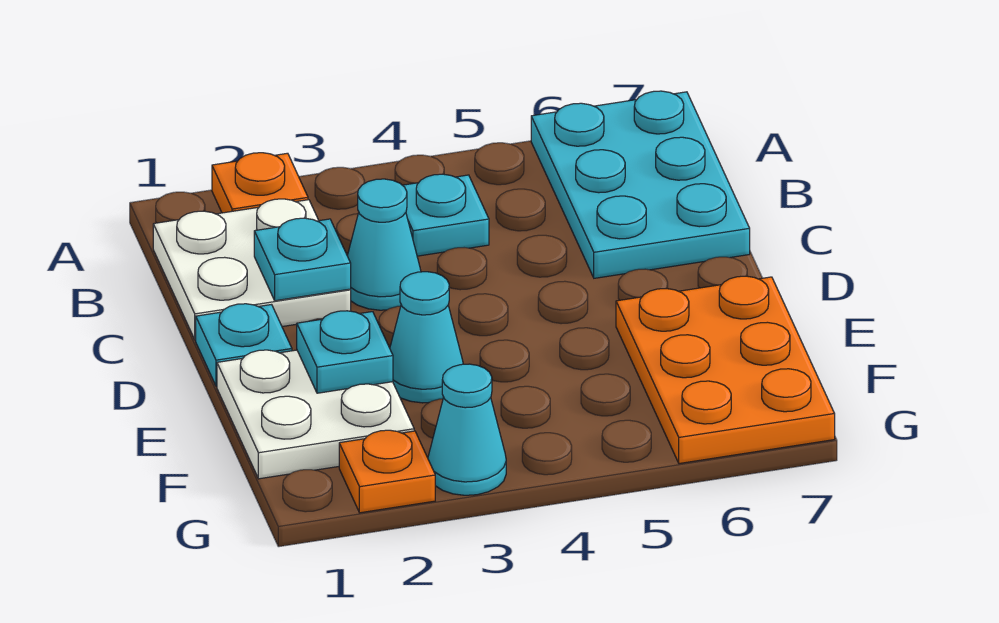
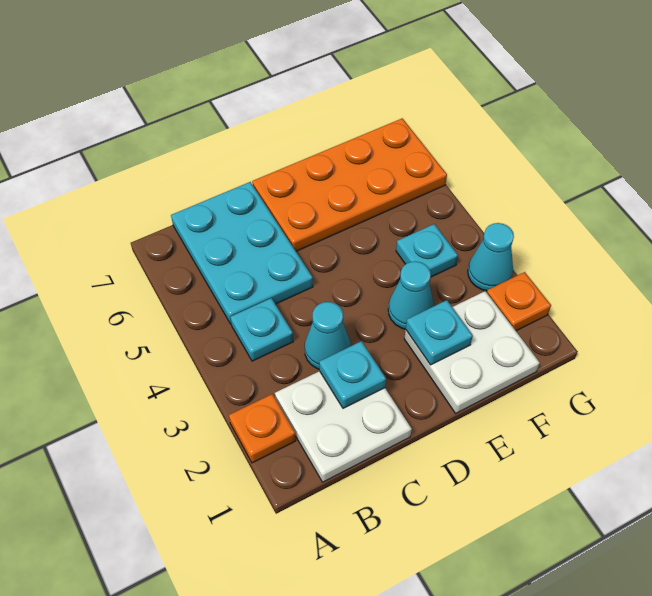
cyan plate A6:C7 level 1 -> cyan plate B5:C7 level 1
cyan plate D1 level 1 -> cyan plate F4 level 1
orange plate E6:G7 level 1 -> orange plate D6:G7 level 1

